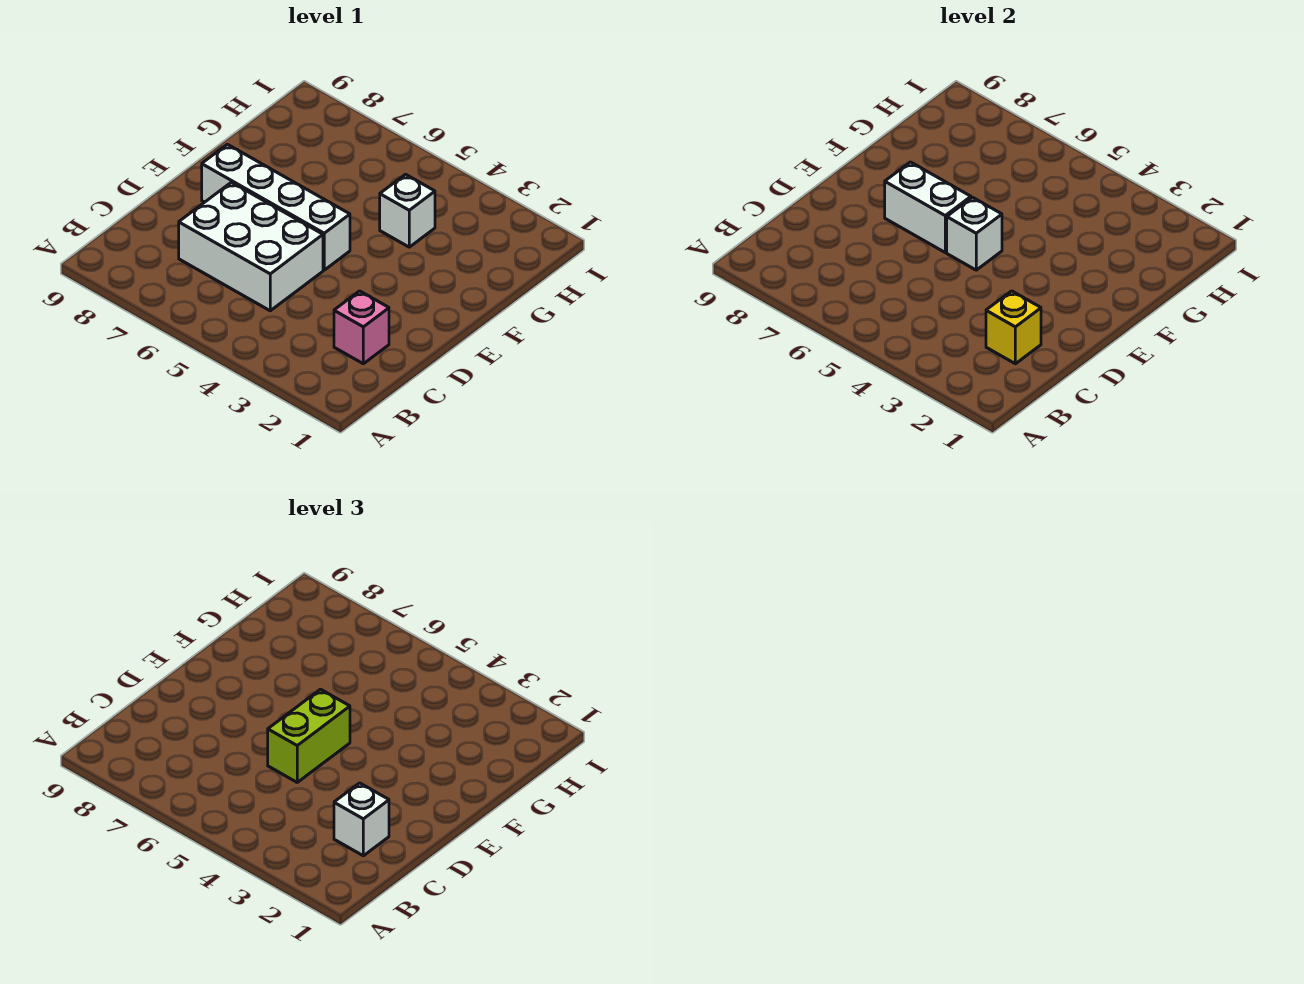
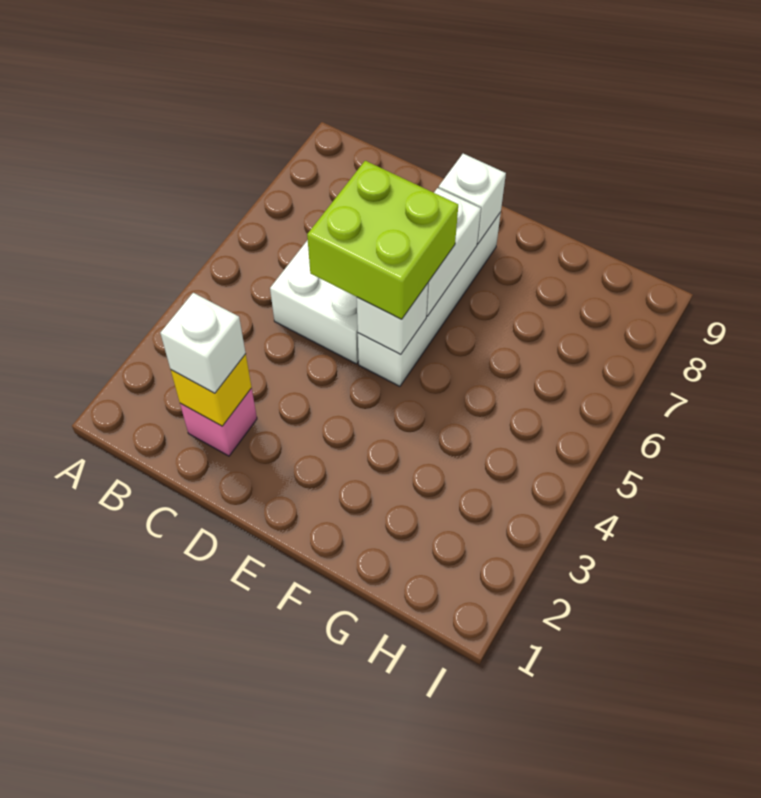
lime brick D5:E5 level 3 -> lime brick D5:E6 level 3
white brick G4 level 1 -> white brick E8 level 2

